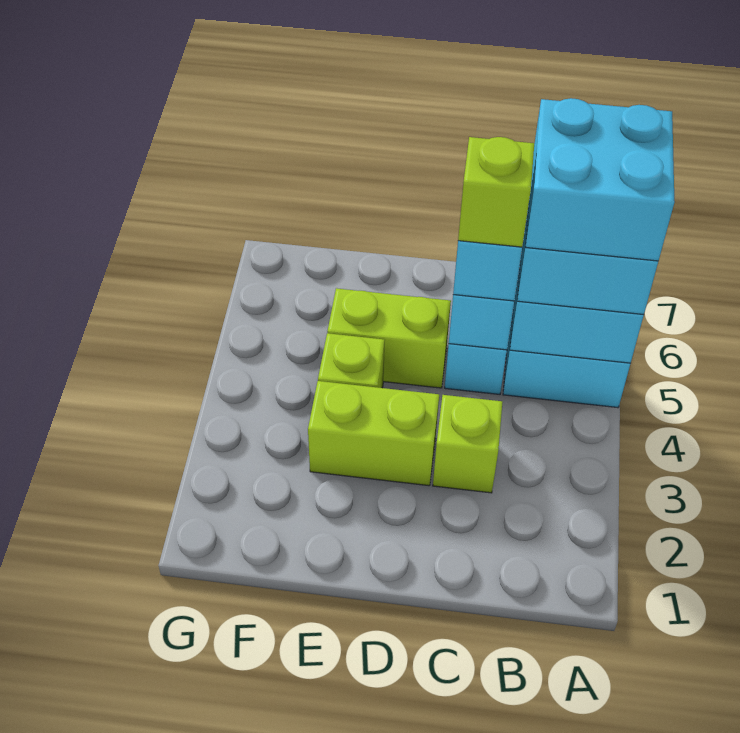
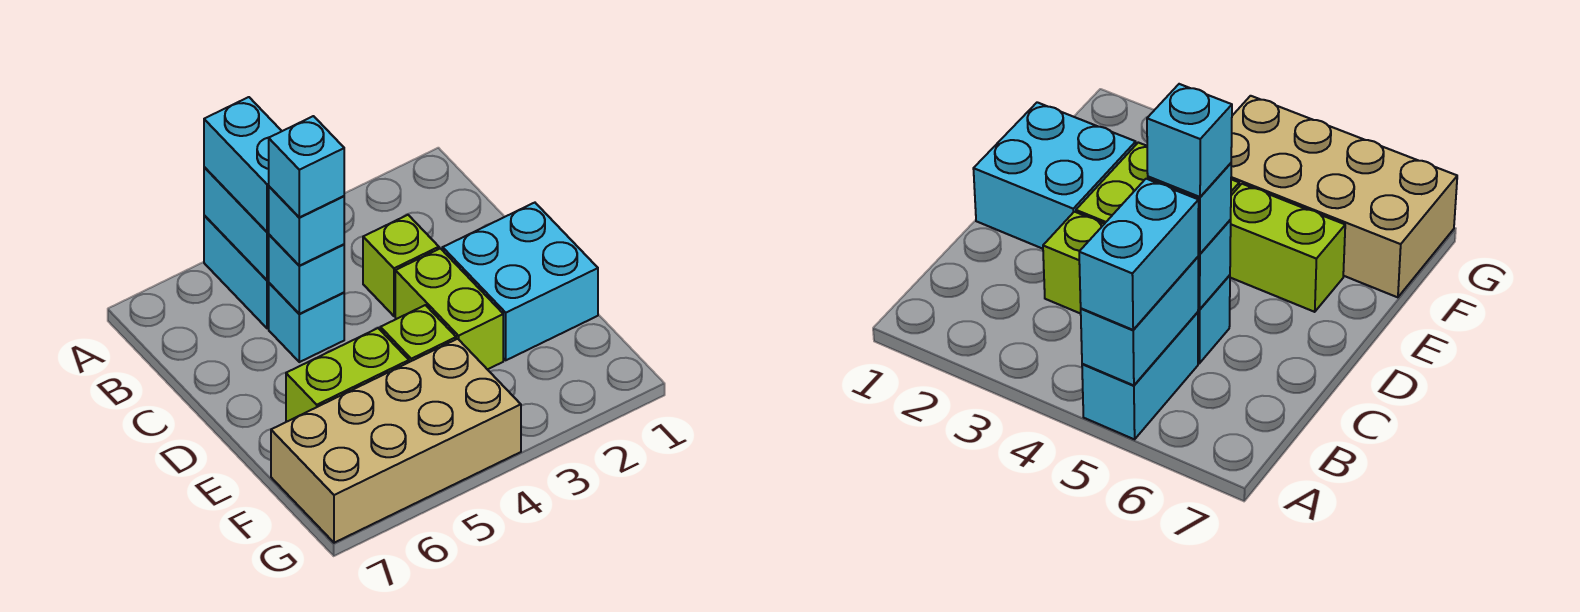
cyan brick A5:B6 level 4 -> cyan brick D1:E2 level 1
lime brick C5 level 4 -> cyan brick C5 level 4
lime brick D5:E5 level 1 -> lime brick E5:E6 level 1
none -> tan brick F4:G7 level 1

